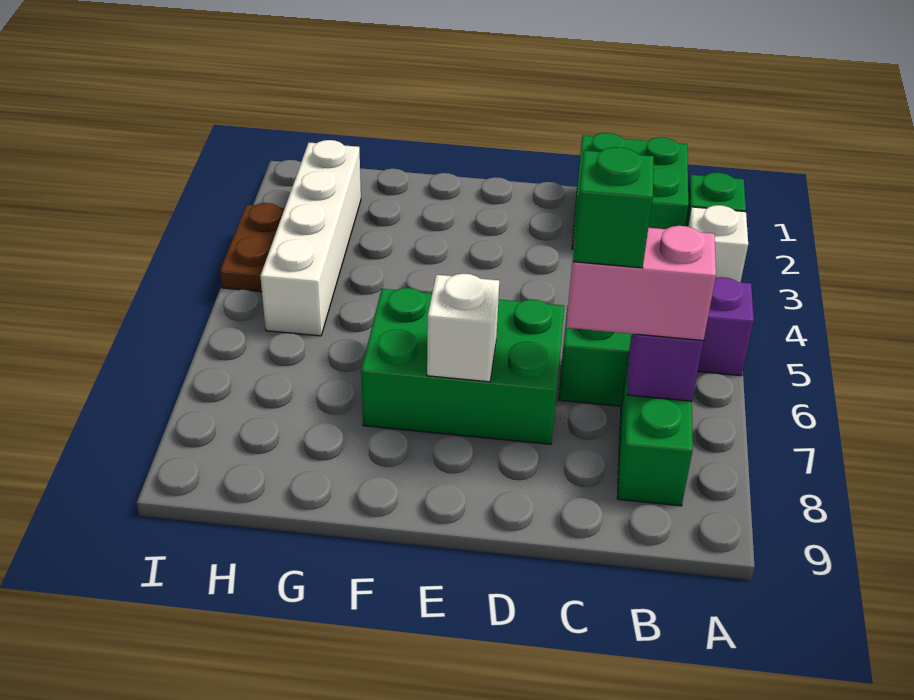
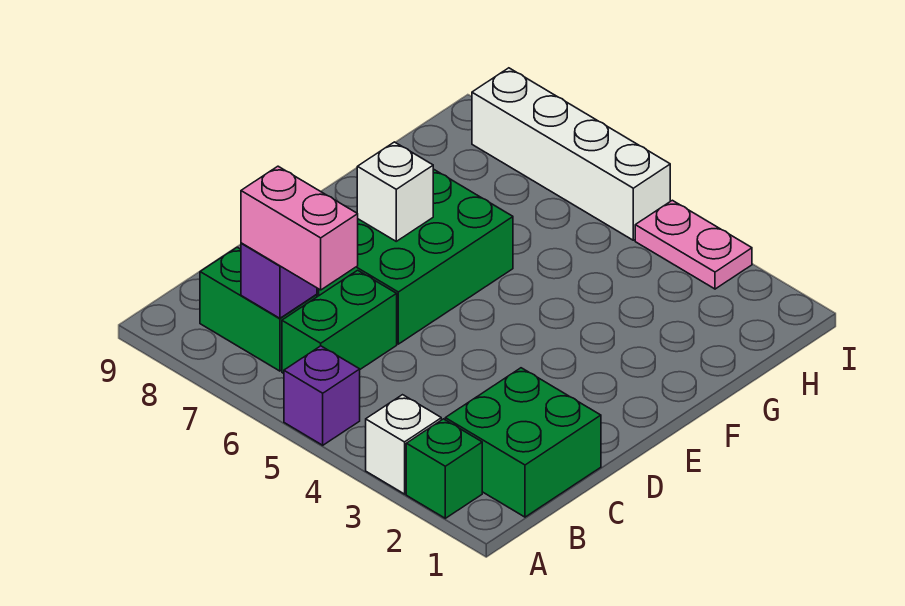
pink brick B7:C7 level 3 -> pink brick B6:B7 level 3
green brick C7 level 4 -> none
white brick H2:H5 level 1 -> white brick I5:I8 level 1
brown plate I3:I4 level 1 -> pink plate I3:I4 level 1

